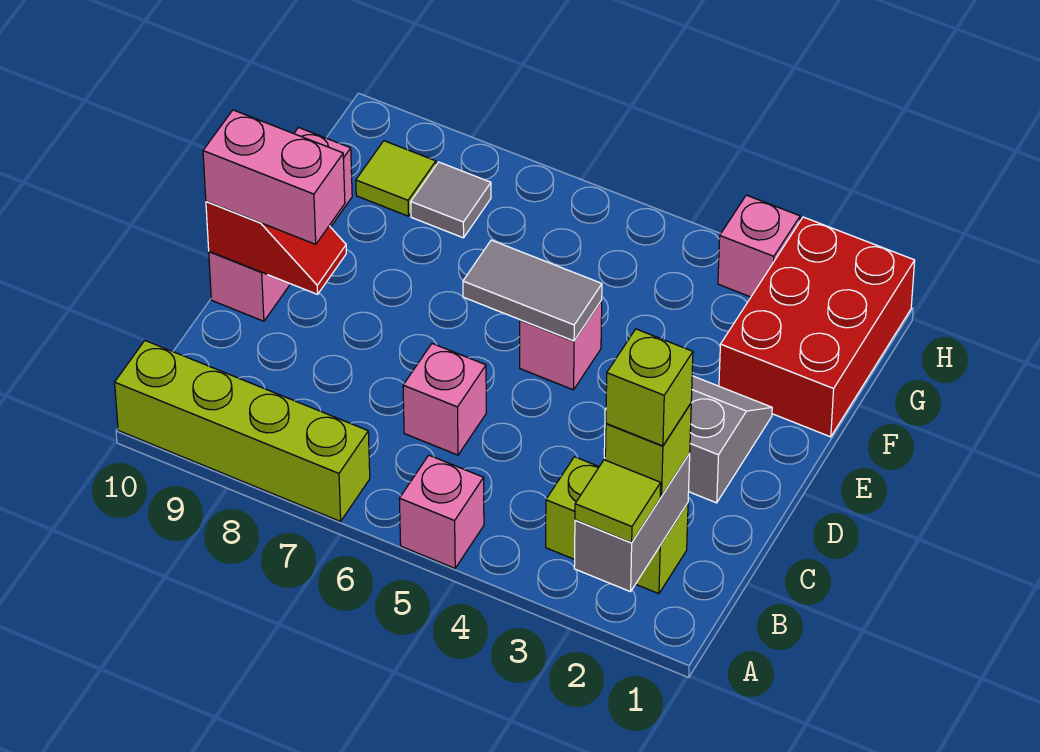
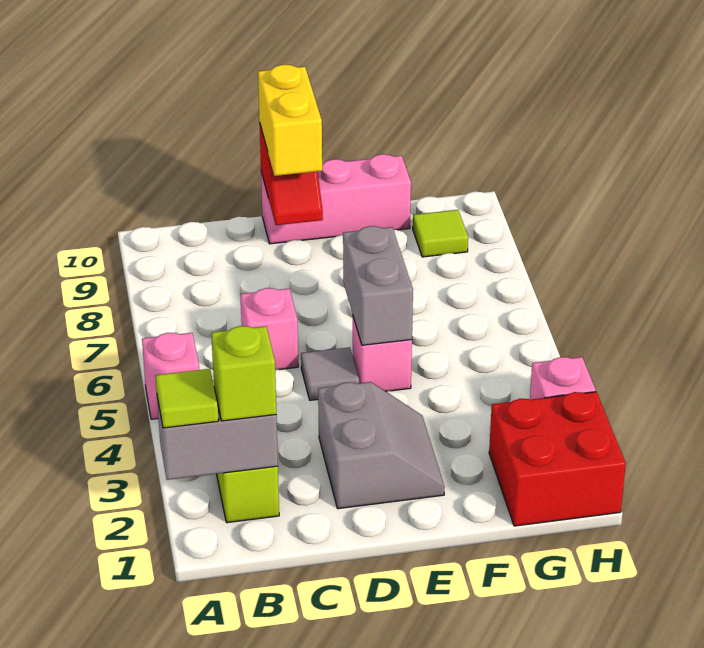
lime brick A7:A10 level 1 -> none
lime brick B2 level 4 -> none
pink brick D9:D10 level 3 -> yellow brick D9:D10 level 3
grey tile E5:E6 level 2 -> grey brick E5:E6 level 2
red brick F1:H2 level 1 -> red brick G1:H2 level 1
grey tile G8 level 1 -> grey tile D5 level 1

